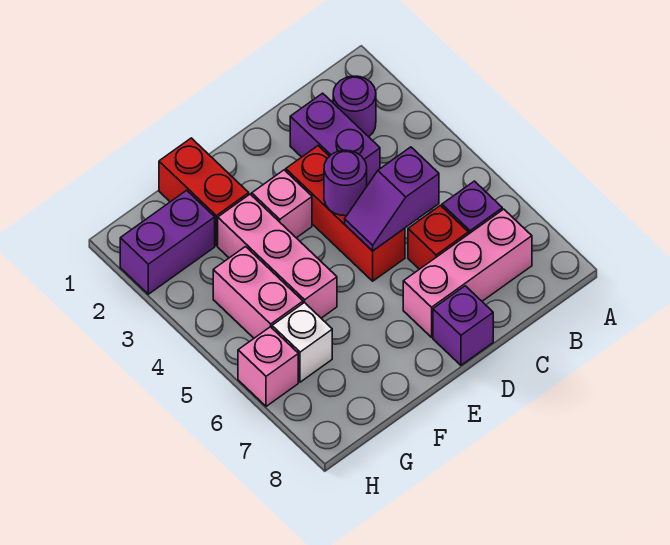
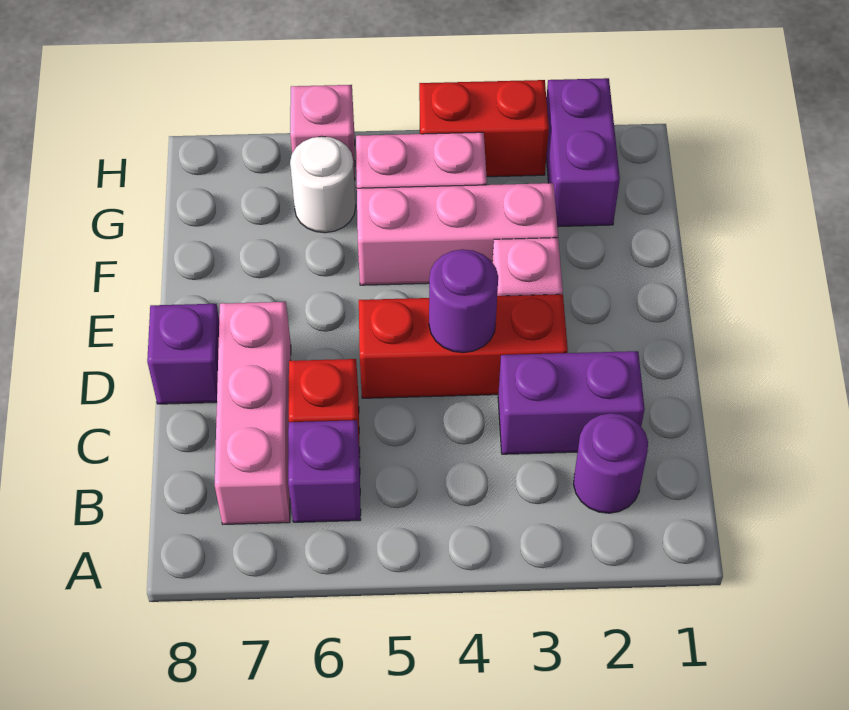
purple slope C5:D5 level 2 top C -> none
red brick F1:F2 level 1 -> red brick H3:H4 level 1
white brick G6 level 1 -> white round brick G6 level 1

